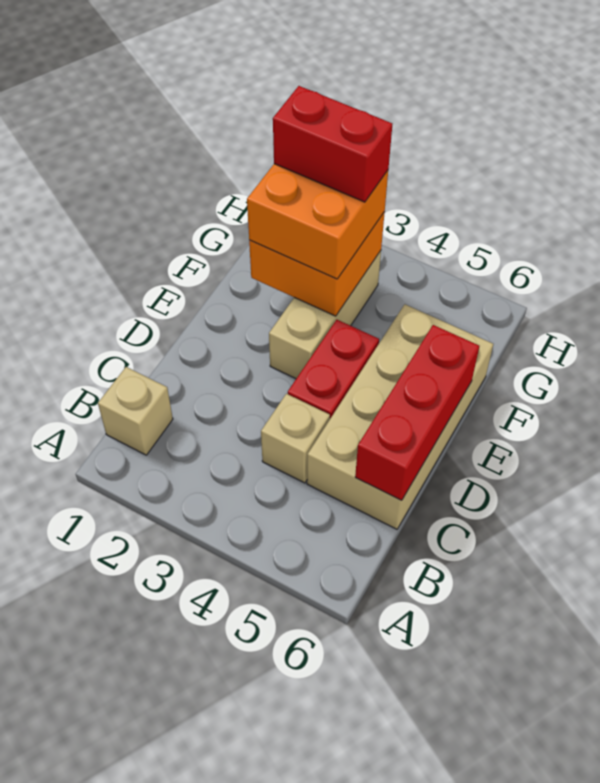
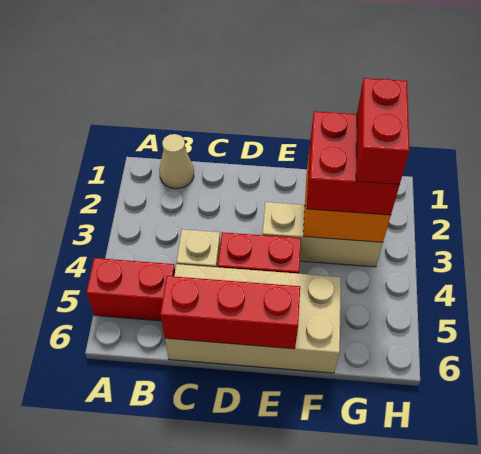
none -> red brick A5:B5 level 1
tan brick B1 level 1 -> tan cone B1 level 1
orange brick F2:G3 level 3 -> red brick F2:G3 level 3

